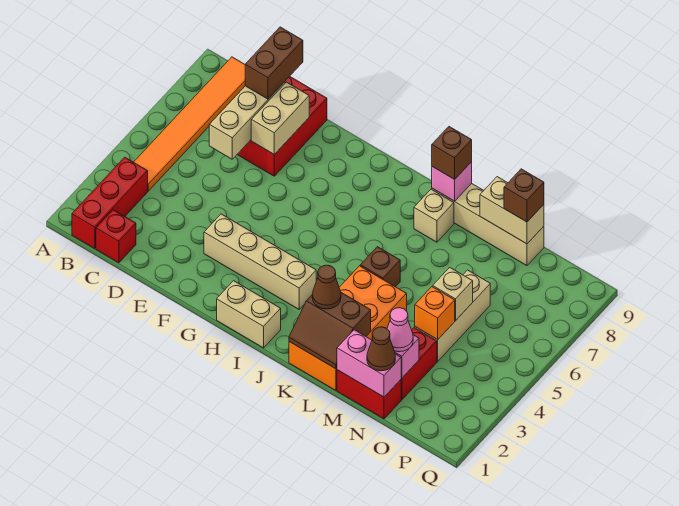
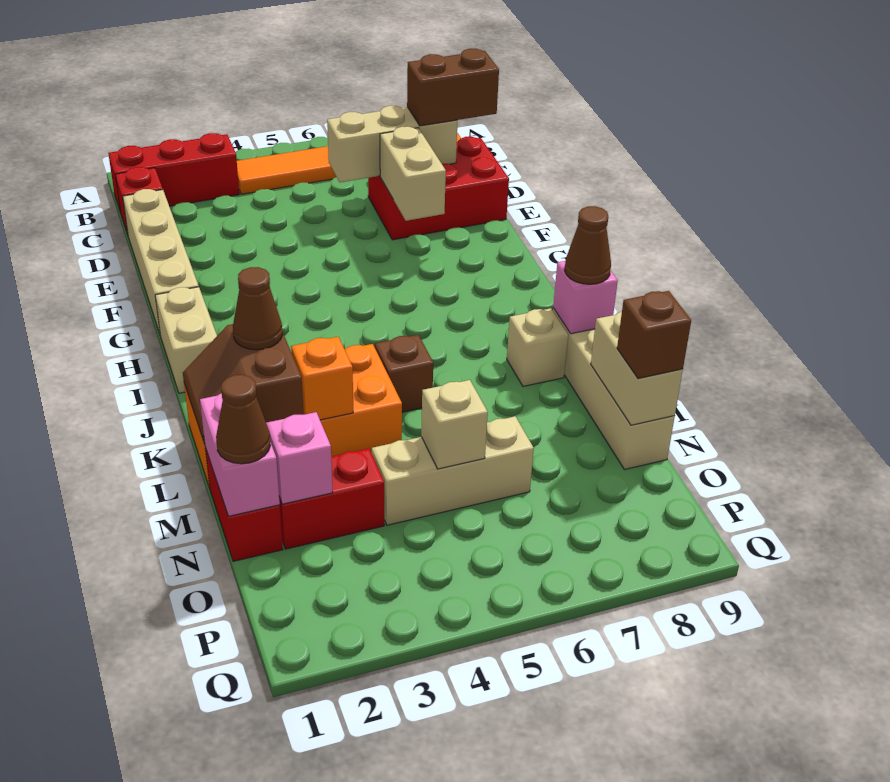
tan brick E7:E8 level 2 -> tan brick E7:F7 level 2
tan brick F3:I3 level 1 -> tan brick D1:G1 level 1
brown brick K9 level 3 -> brown cone K9 level 3
pink cone N2 level 3 -> none
orange brick N4 level 2 -> orange brick L3 level 2

